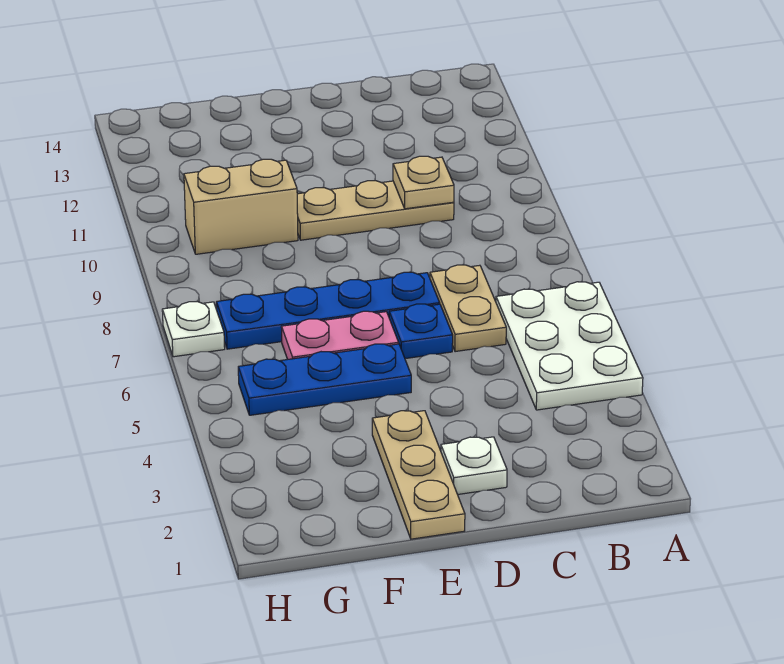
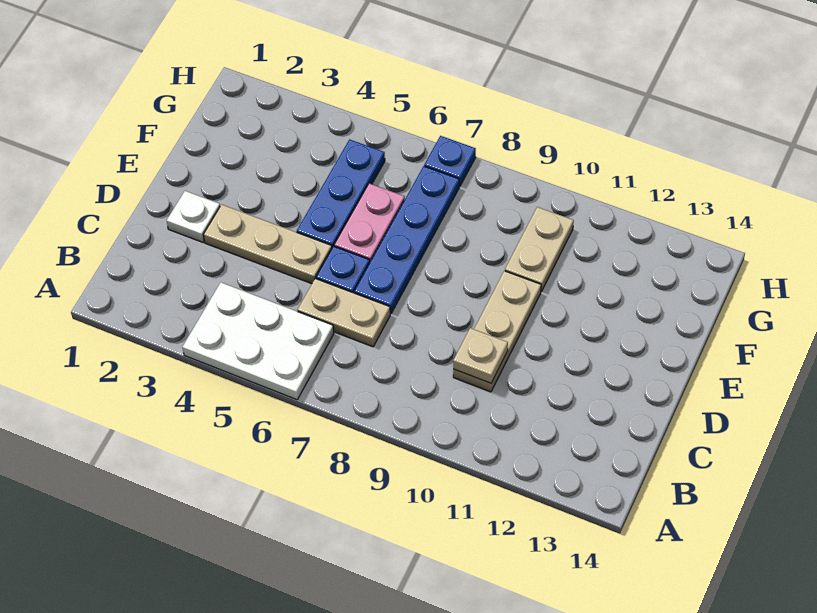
tan plate E1:E3 level 1 -> tan plate D3:D5 level 1
tan brick F10:G10 level 1 -> tan plate F10:G10 level 1
white plate H7 level 1 -> blue plate H7 level 1

